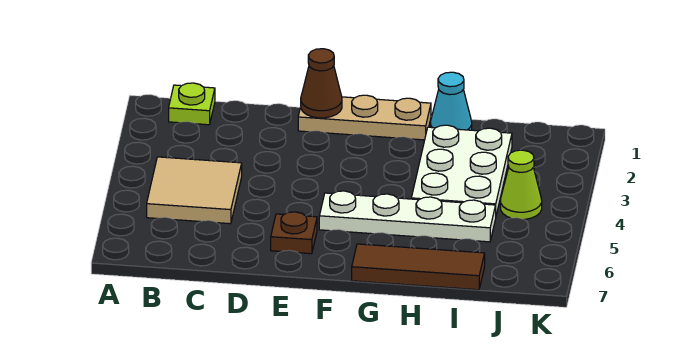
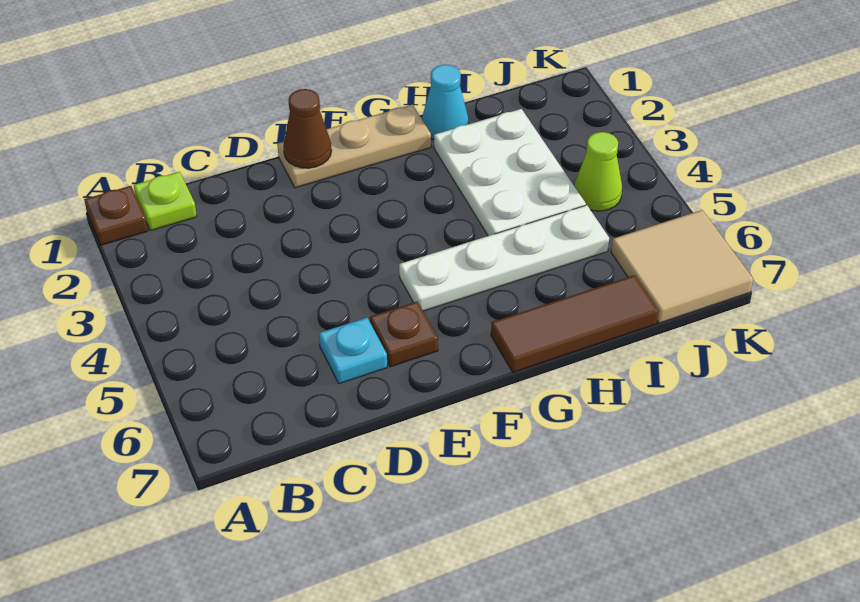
none -> brown plate A1 level 1
tan tile B4:C5 level 1 -> tan tile J6:K7 level 1
none -> cyan plate D6 level 1

